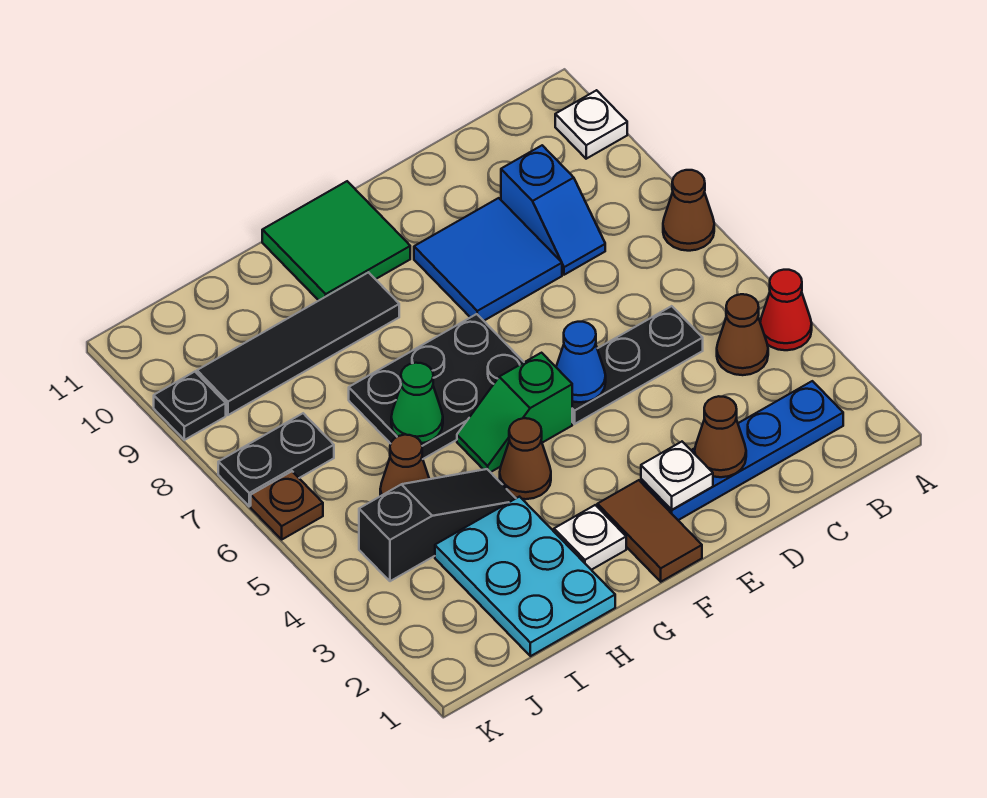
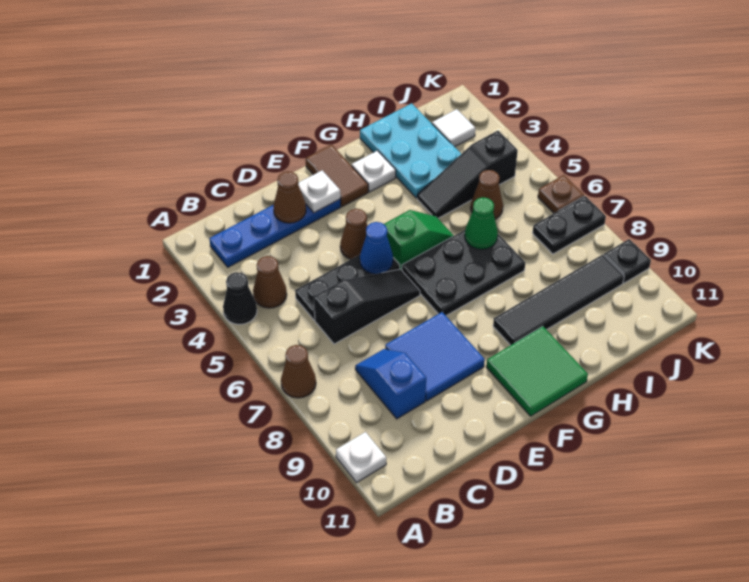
red cone A4 level 1 -> black cone A4 level 1
none -> black slope C6:E6 level 1 top C
brown cone G4 level 1 -> brown cone E4 level 1
none -> white tile J2 level 1

